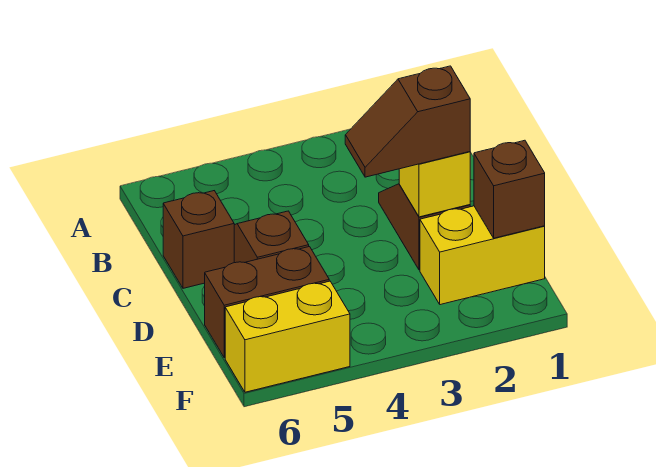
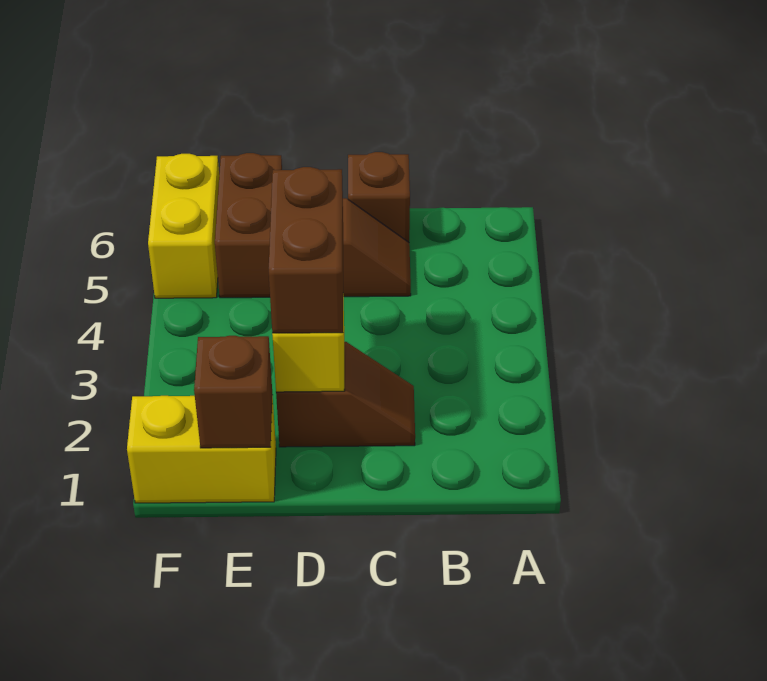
brown slope D2:D3 level 3 top 2 -> brown brick D2:D3 level 3
yellow brick E1:E2 level 1 -> yellow brick E1:F1 level 1

